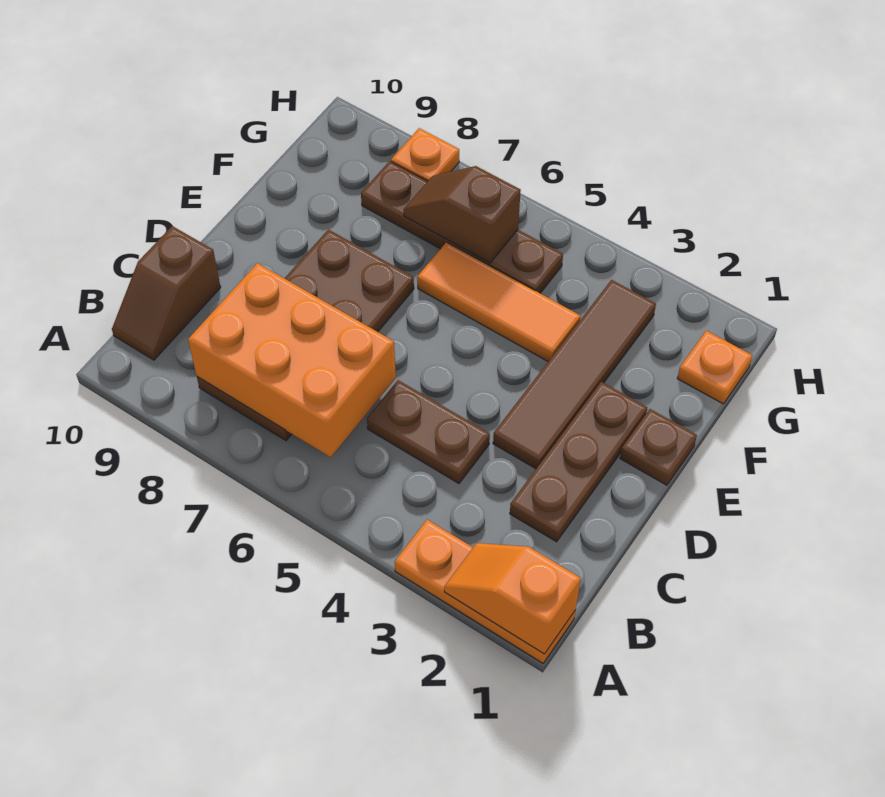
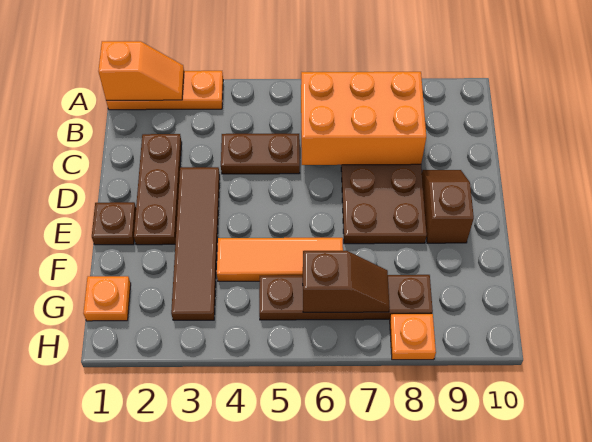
brown slope B10:C10 level 1 top C -> brown slope D9:E9 level 1 top E

